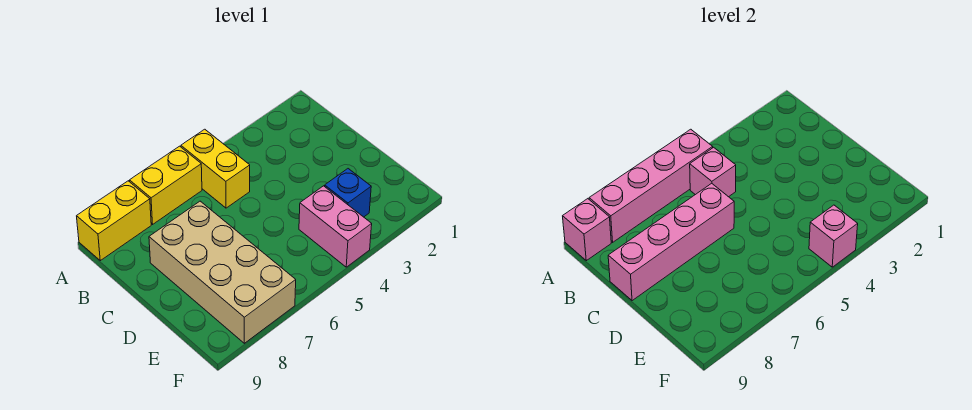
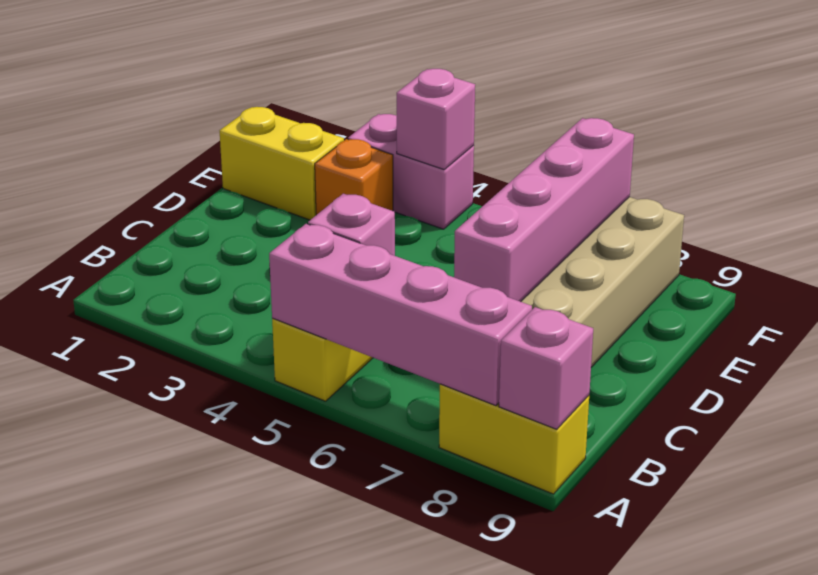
yellow brick A6:A7 level 1 -> yellow brick E1:E2 level 1
pink brick C6:C9 level 2 -> pink brick C7:F7 level 2
blue brick E3 level 1 -> orange brick E3 level 1
pink brick E4:F4 level 1 -> pink brick F3:F4 level 1

